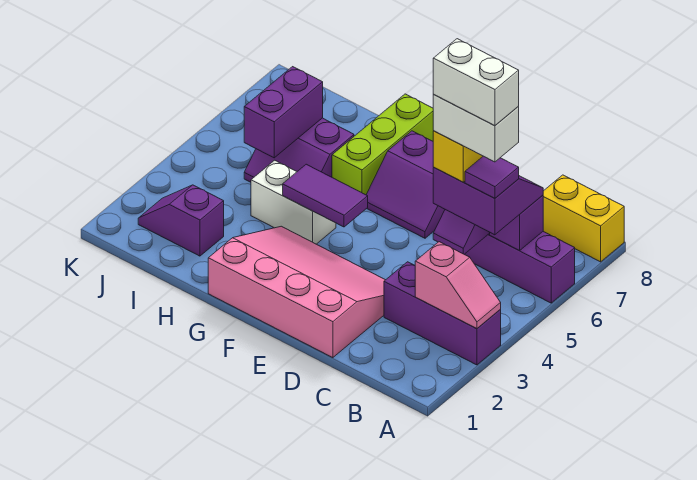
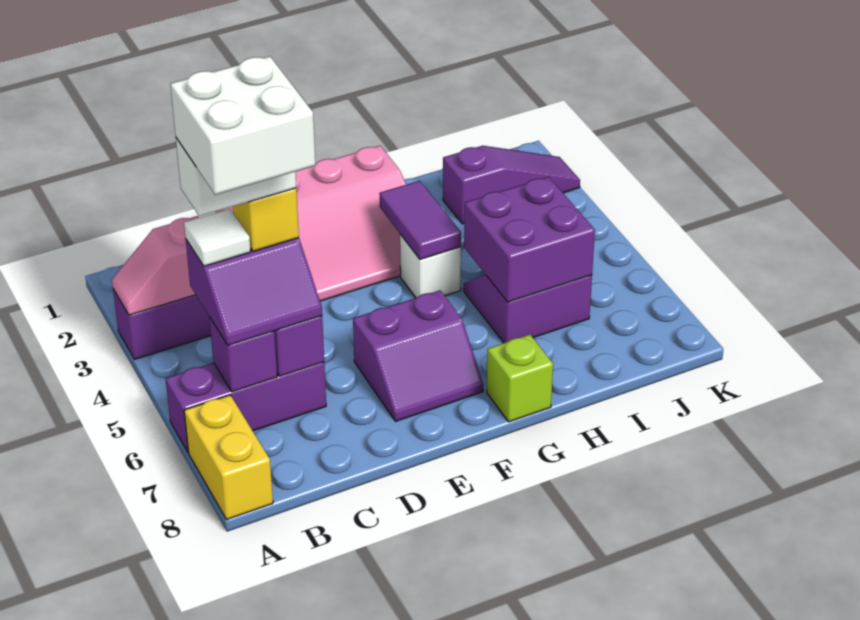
yellow brick A8:B8 level 1 -> yellow brick A7:A8 level 1
purple tile B5 level 4 -> white tile B5 level 4
white brick B5:C5 level 6 -> white brick B5:C6 level 6
purple slope E6:F7 level 1 top 7 -> purple slope E6:F7 level 1 top 6
purple tile F4:G4 level 2 -> purple tile G3:G4 level 2
white brick G4:H4 level 1 -> white brick G4 level 1
lime brick G6:G8 level 1 -> lime brick G8 level 1
purple slope I2:J2 level 1 top I -> purple slope I2:K2 level 1 top I
purple brick I5:I6 level 2 -> purple brick H5:I6 level 2

